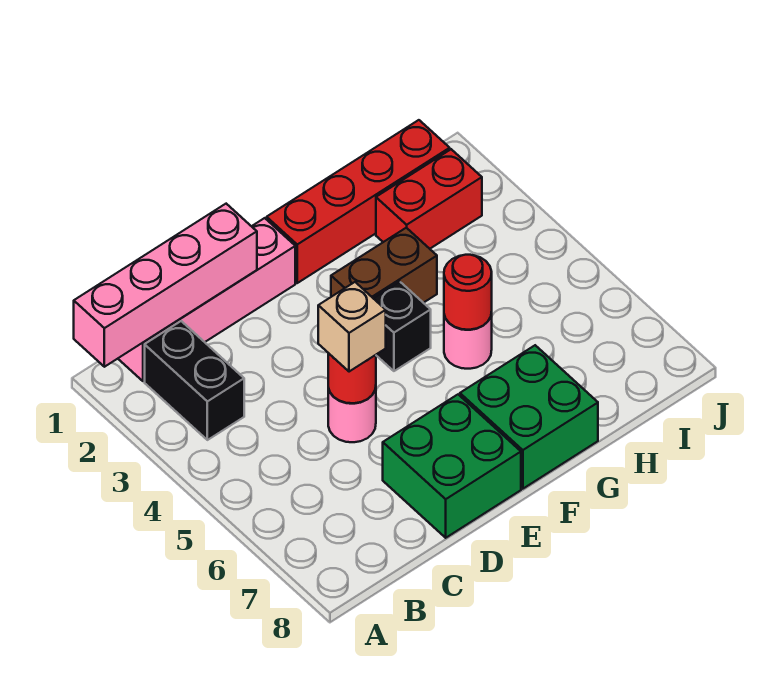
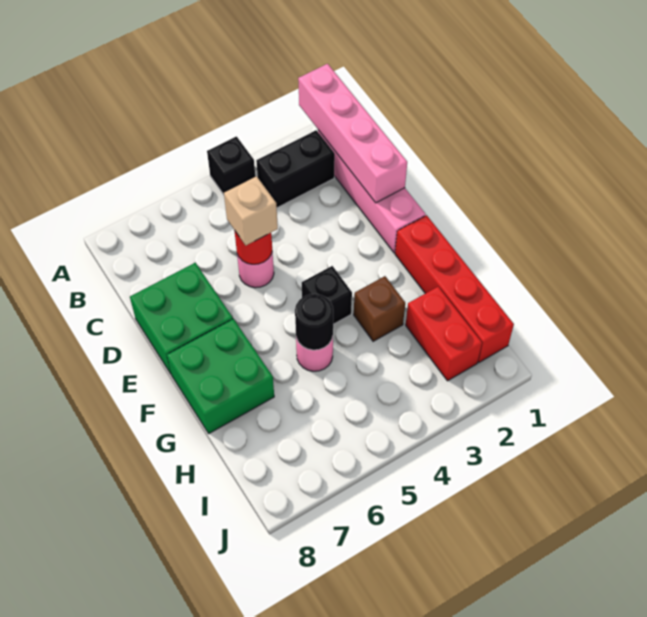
none -> black brick A4 level 1
brown brick F3:G3 level 1 -> brown brick G3 level 1
red round brick G5 level 2 -> black round brick G5 level 2

